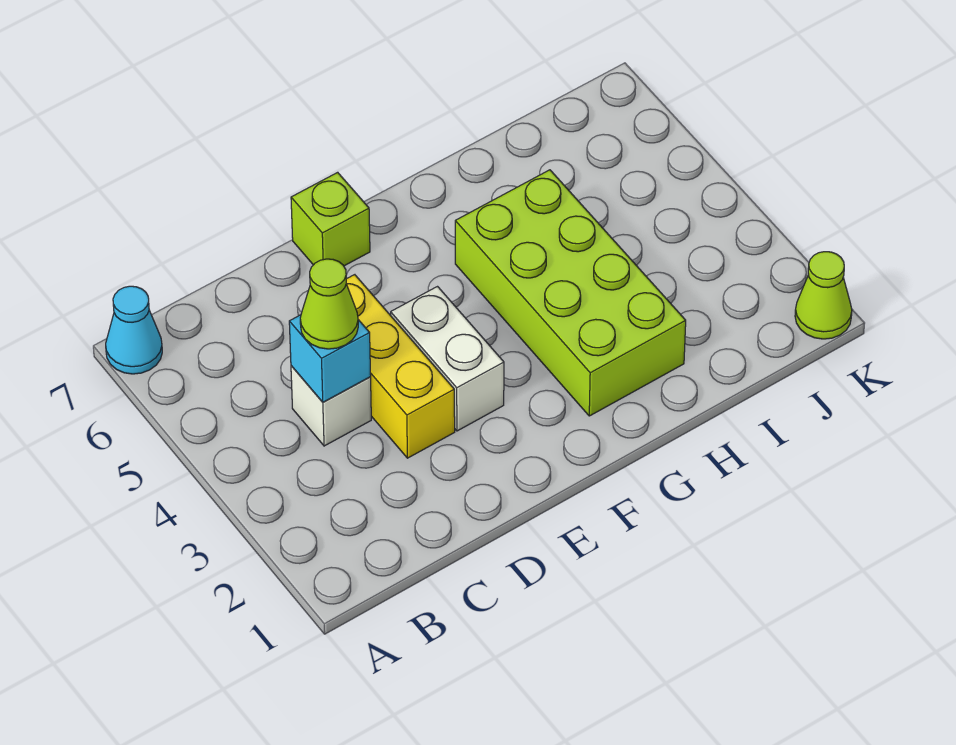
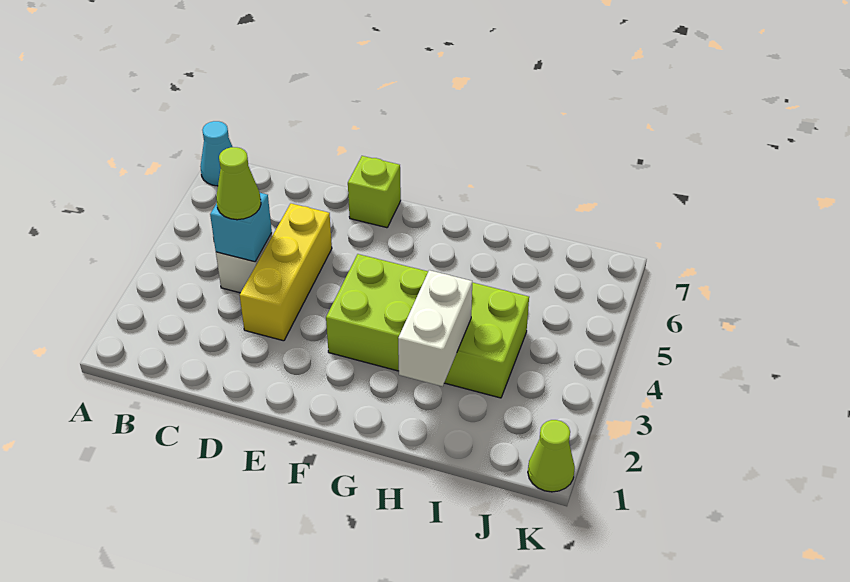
white brick E3:E4 level 1 -> white brick H2:H3 level 2
lime brick G2:H5 level 1 -> lime brick F3:I4 level 1

